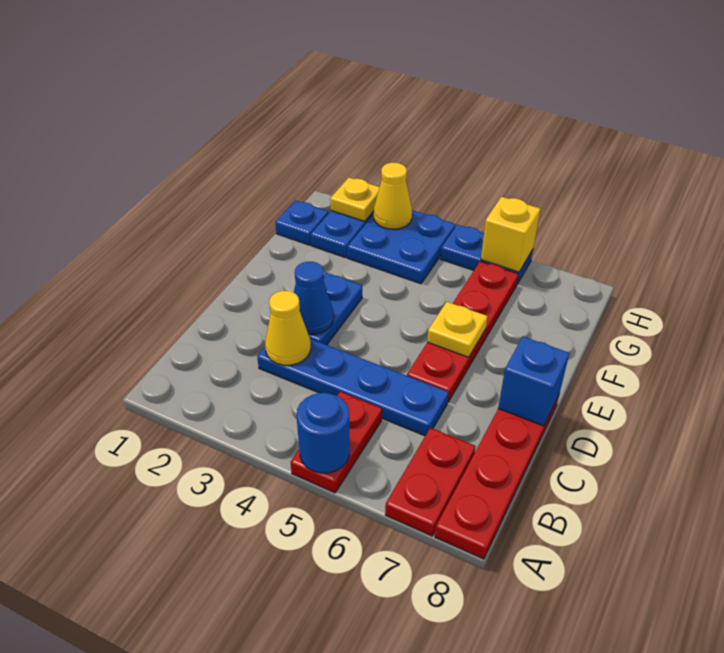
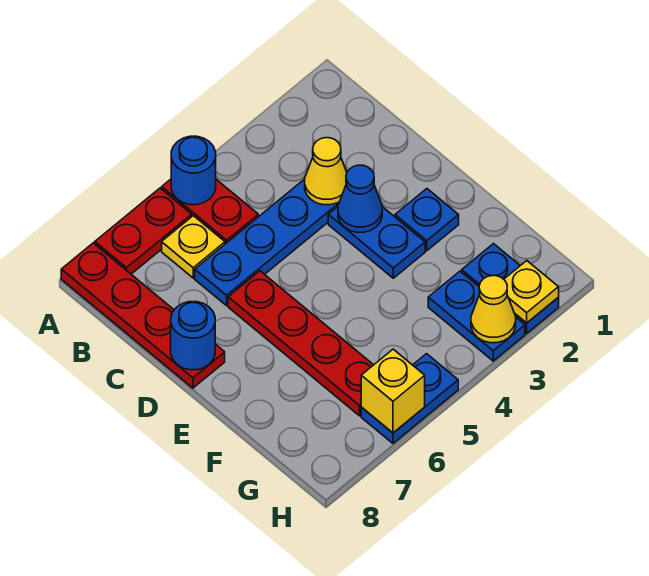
red plate A7:B7 level 1 -> red plate A6:A7 level 1
blue brick D8 level 2 -> blue round brick D8 level 2
yellow plate E6 level 2 -> yellow plate B6 level 1
blue plate G1 level 1 -> blue plate E2 level 1
blue plate G3:H4 level 1 -> blue plate G3:H3 level 1

